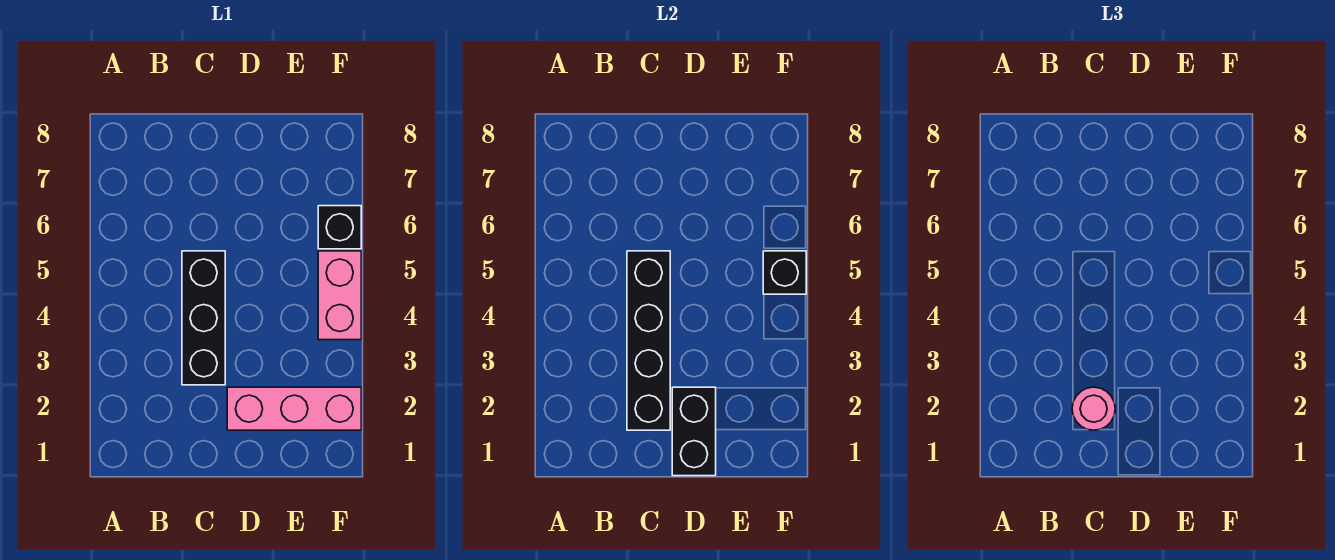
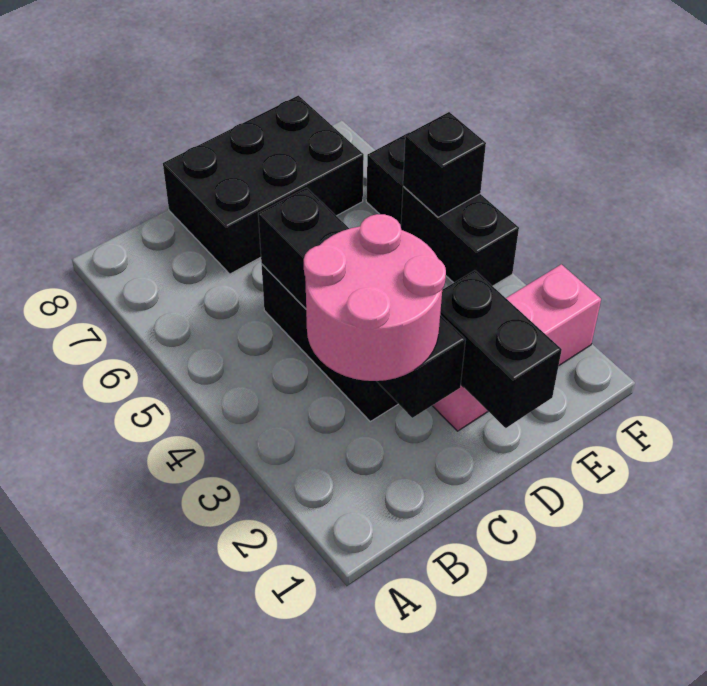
pink round brick C2 level 3 -> pink round brick B2:C3 level 3
none -> black brick C7:E8 level 1
pink brick F4:F5 level 1 -> black brick F4:F5 level 1

